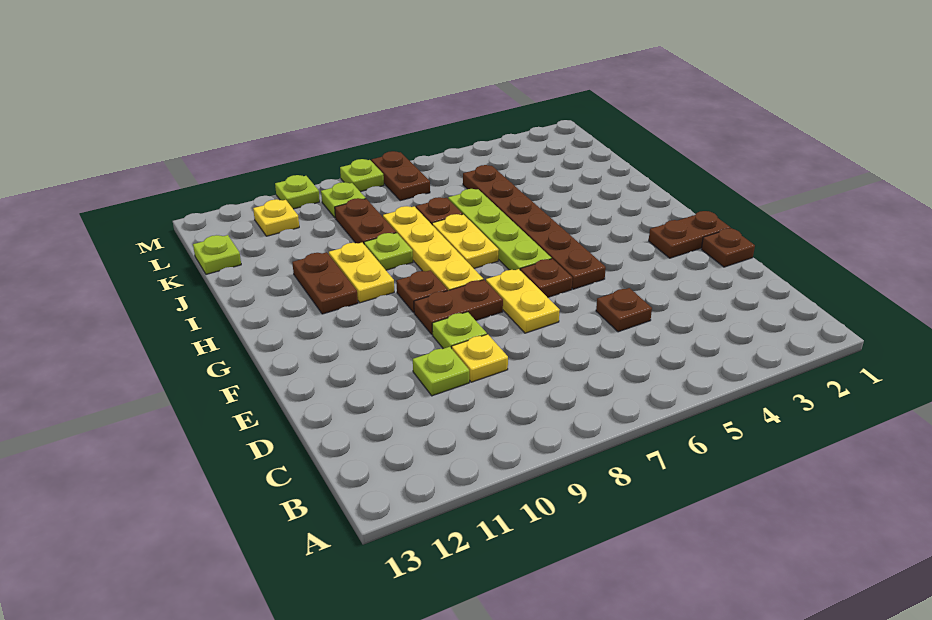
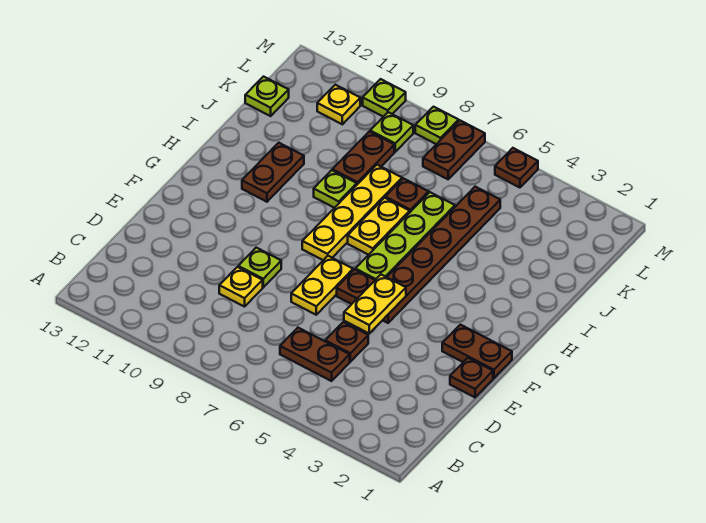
lime plate D10 level 1 -> none
brown plate F8:F9 level 1 -> brown plate C5:C6 level 1
brown plate G9 level 1 -> brown plate M5 level 1
yellow plate H10:I10 level 1 -> yellow plate E5:F5 level 2

